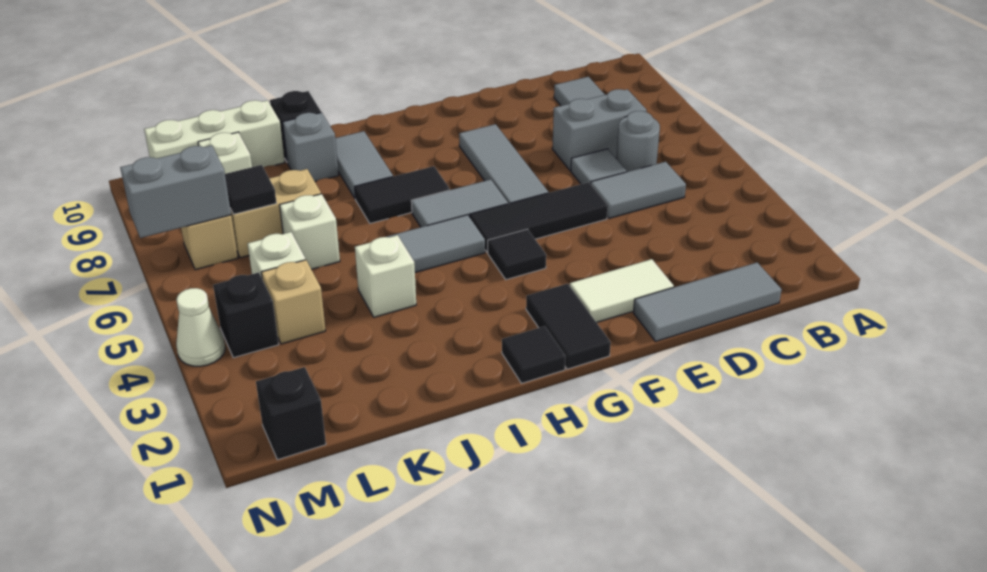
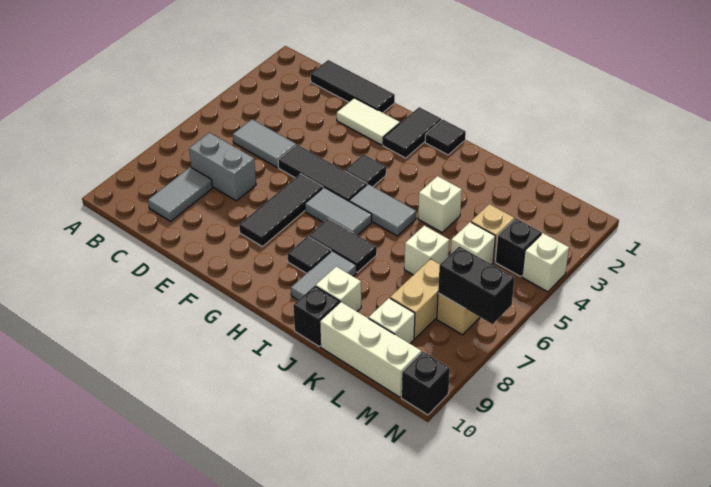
grey tile C1:E1 level 1 -> black tile C1:E1 level 1
grey round brick C6 level 1 -> none
grey tile D6 level 1 -> none
grey tile F6:F8 level 1 -> black tile F6:F8 level 1
grey brick J9 level 1 -> white brick J9 level 1
tan brick K7:L7 level 1 -> tan brick L7:L8 level 1
black tile L7 level 2 -> black tile H8 level 1
black brick M1 level 1 -> black brick N10 level 1
grey brick M7:N7 level 2 -> black brick M7:N7 level 2
white cone N4 level 1 -> white brick N4 level 1

